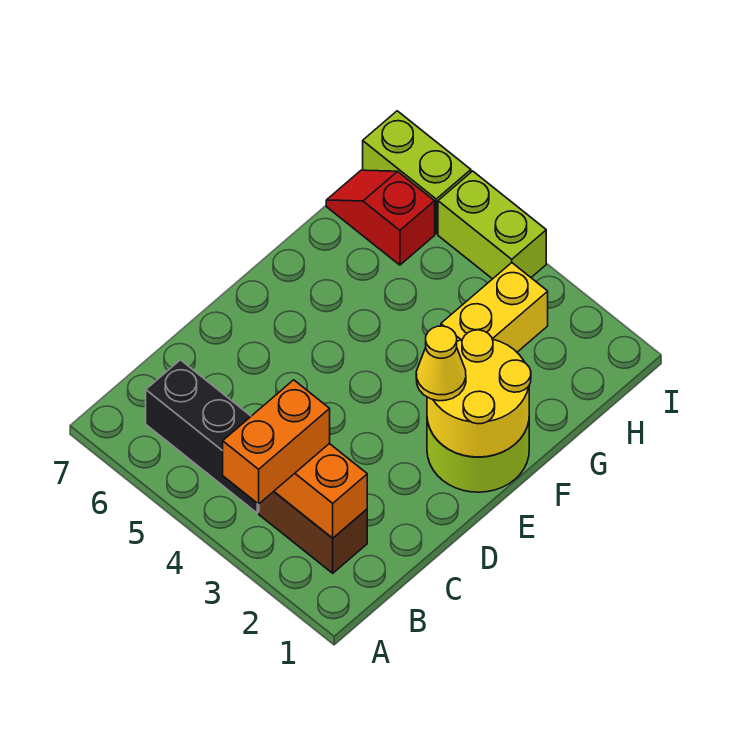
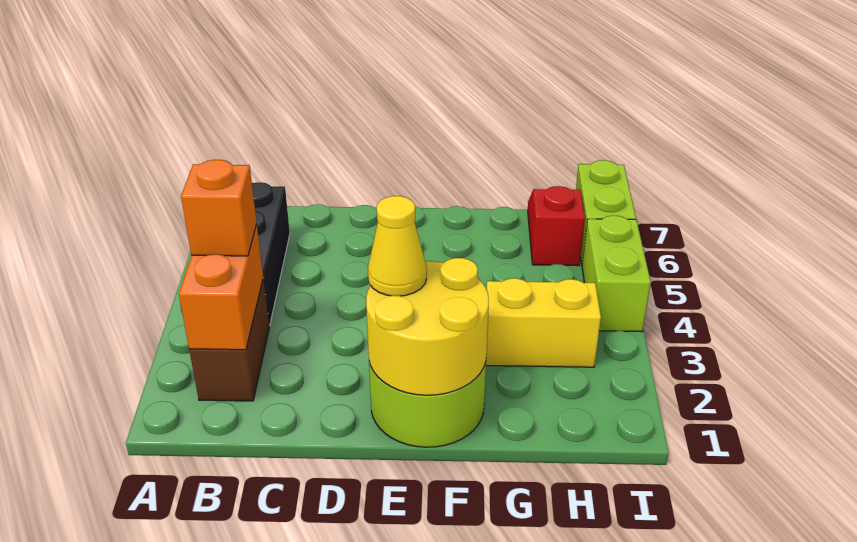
orange brick A3:B3 level 3 -> orange brick B3 level 3

